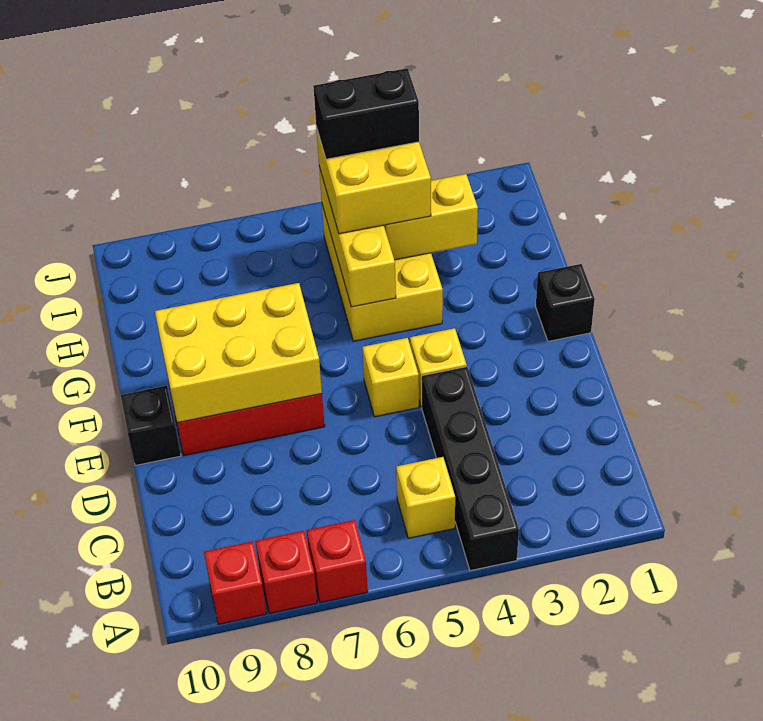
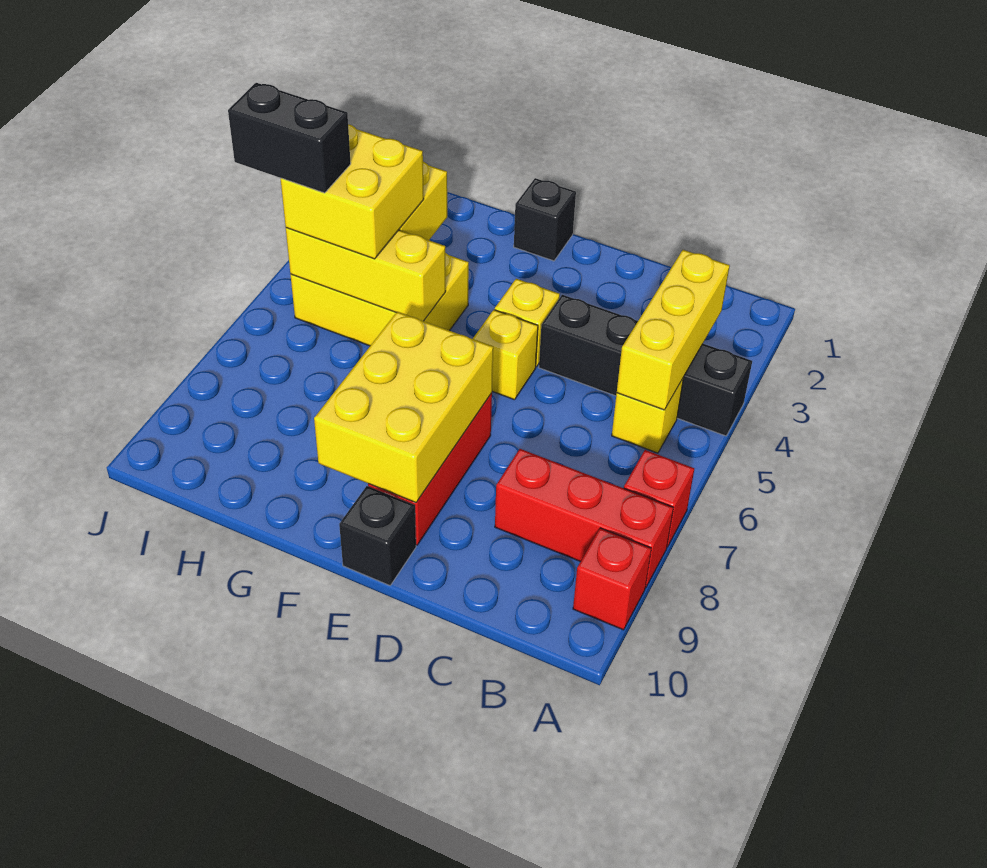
red brick A8 level 1 -> red brick A8:C8 level 1
none -> yellow brick B3:B5 level 2
black brick I4:I5 level 4 -> black brick I5:J5 level 4

